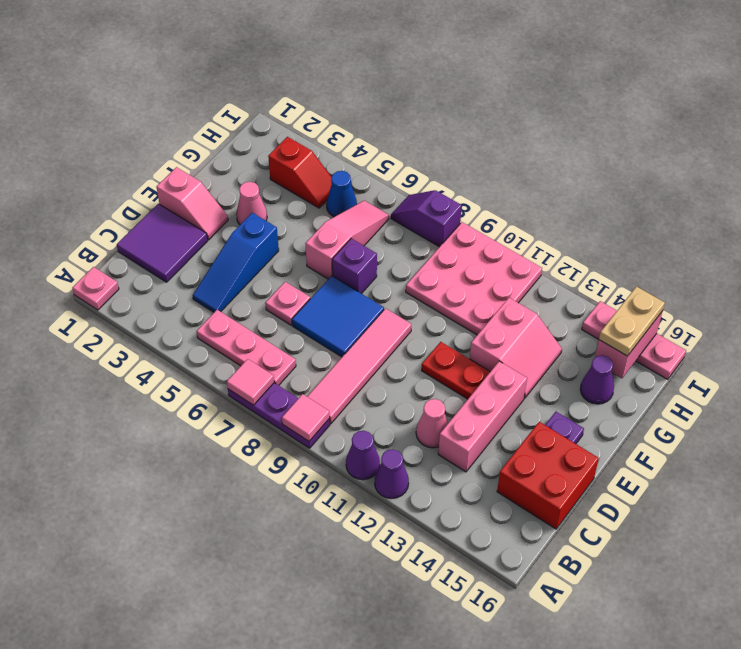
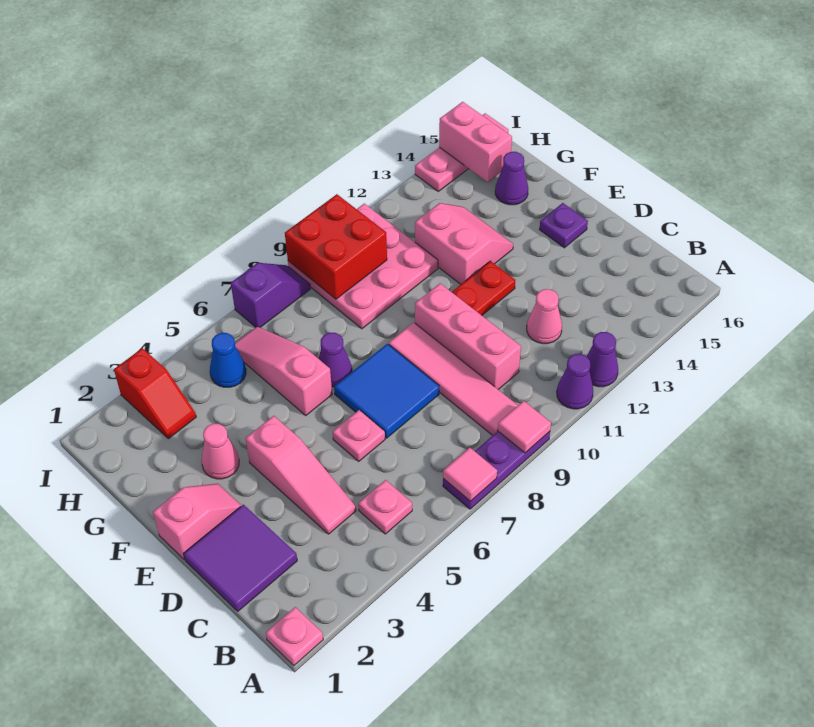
pink plate B5:B7 level 1 -> pink plate B5 level 1
blue slope C4:E4 level 1 top E -> pink slope C4:E4 level 1 top E
pink brick C13:E13 level 1 -> pink brick C10:E10 level 1
red brick C15:D16 level 1 -> red brick H9:I10 level 2
purple brick F7 level 1 -> purple cone F7 level 1
red slope H3:H4 level 1 top 3 -> red slope H3:I3 level 1 top I
tan plate H15:I15 level 3 -> none
purple slope I7:I8 level 1 top 8 -> purple slope I7:I8 level 1 top 7

